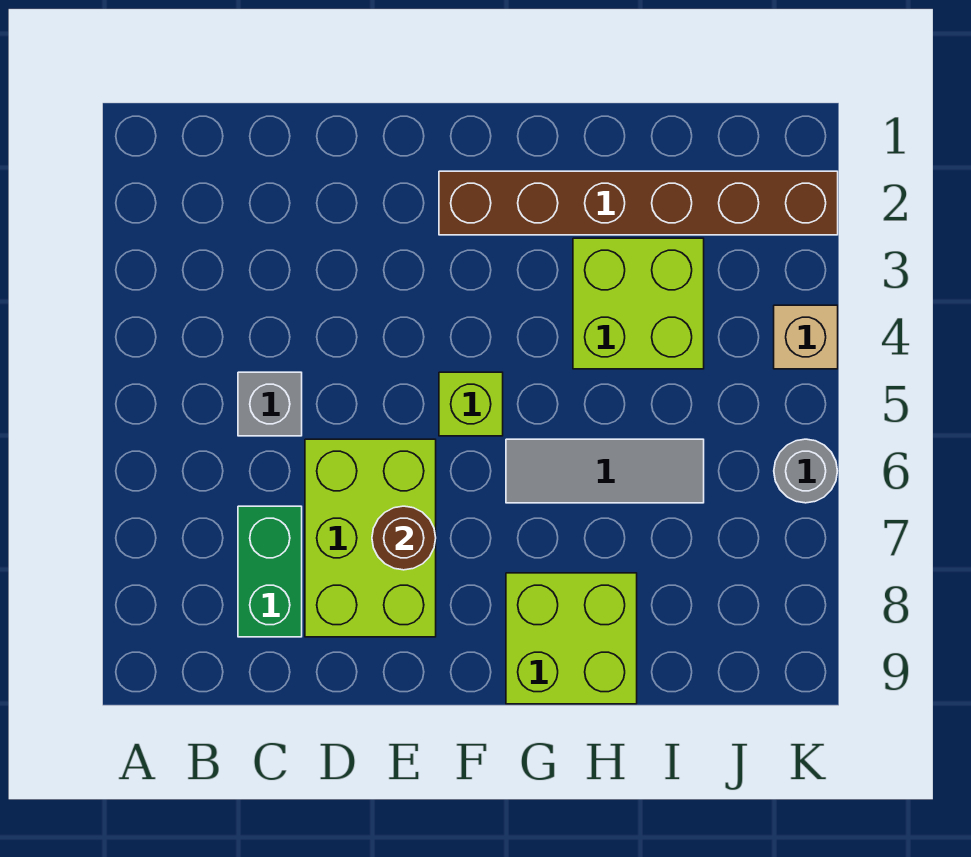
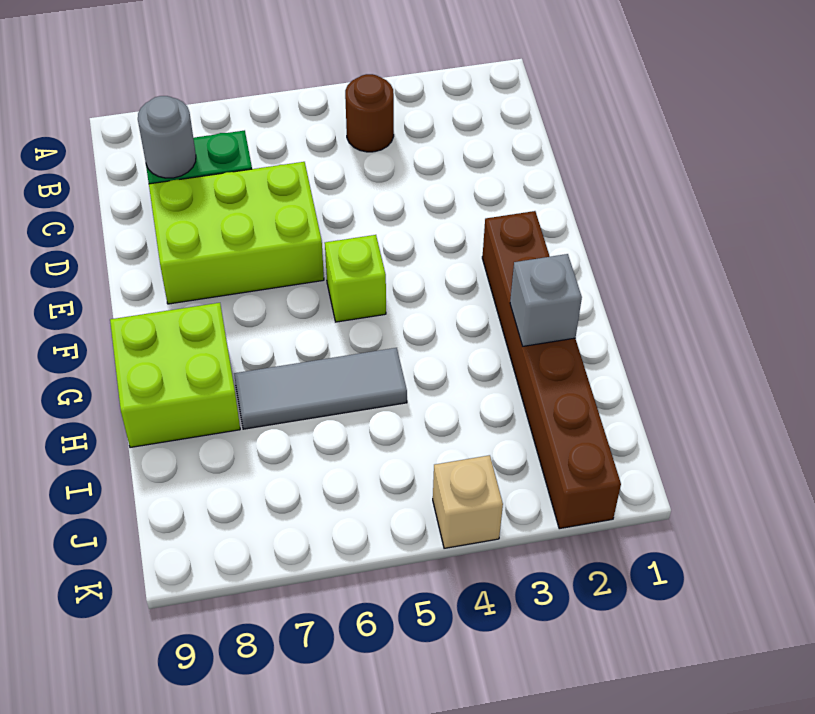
grey brick C5 level 1 -> grey brick H2 level 2
brown round brick E7 level 2 -> brown round brick B4 level 1
grey tile G6:I6 level 1 -> grey tile H5:H7 level 1
lime brick H3:I4 level 1 -> none
grey round brick K6 level 1 -> grey round brick C8 level 2

